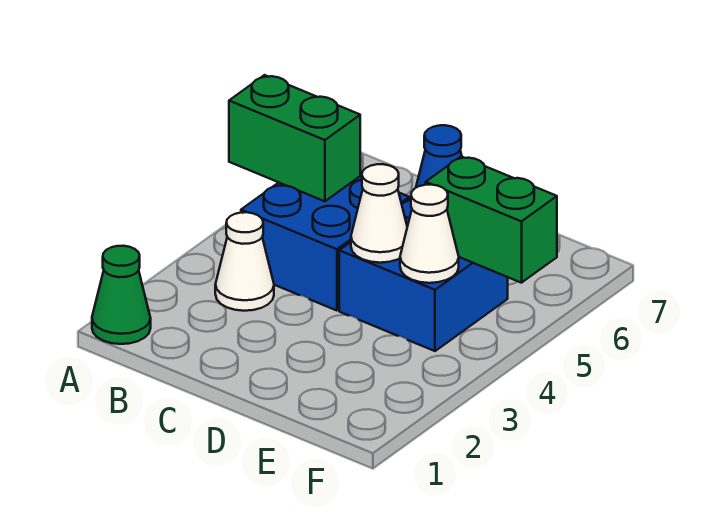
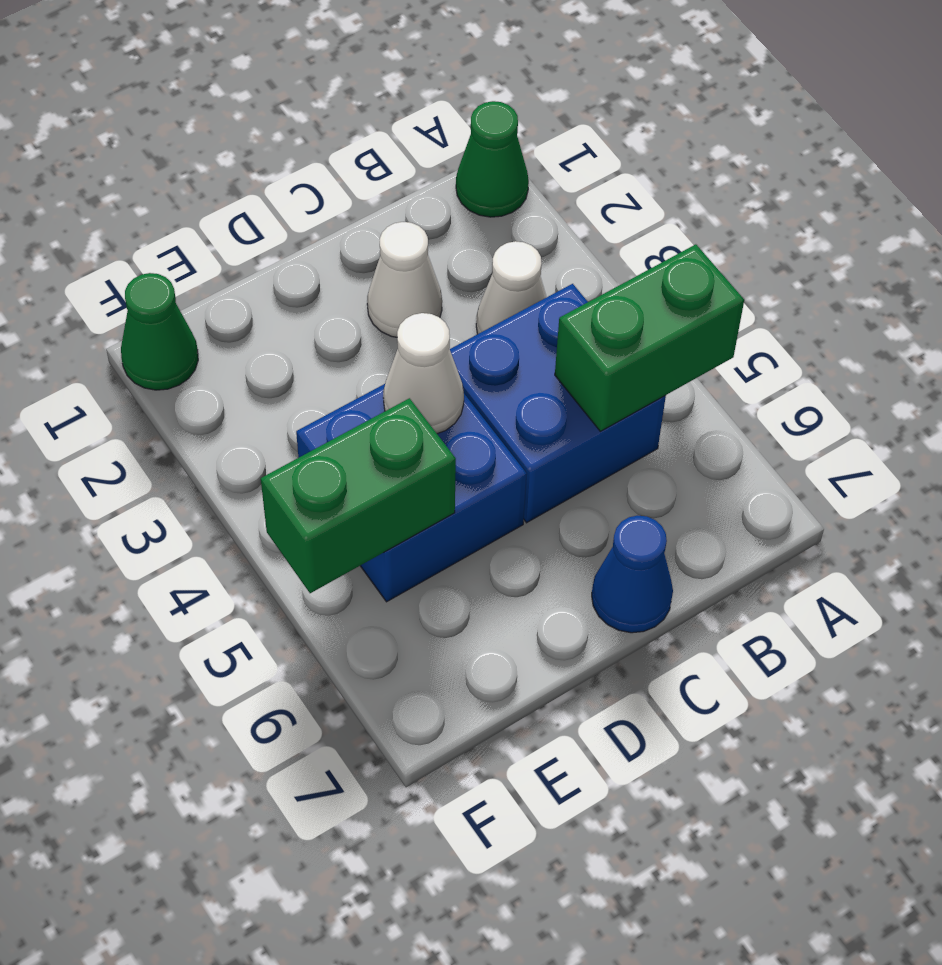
white cone E4 level 2 -> white cone C2 level 1
none -> green cone F1 level 1

